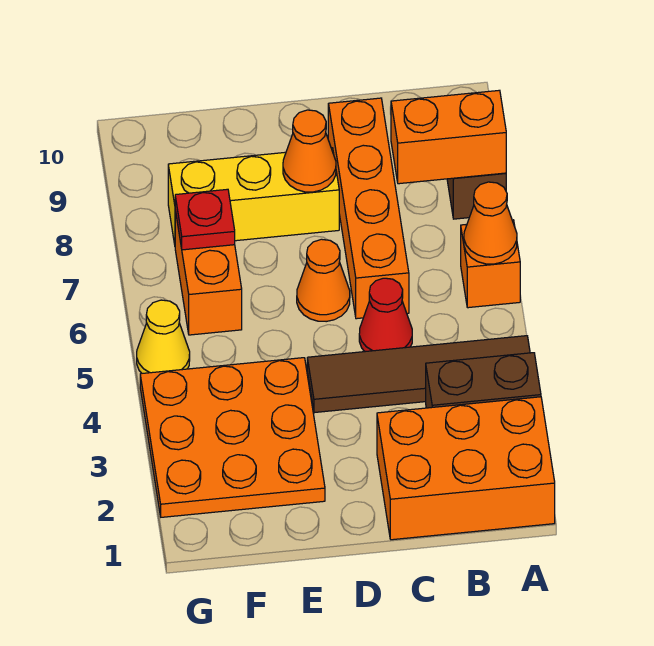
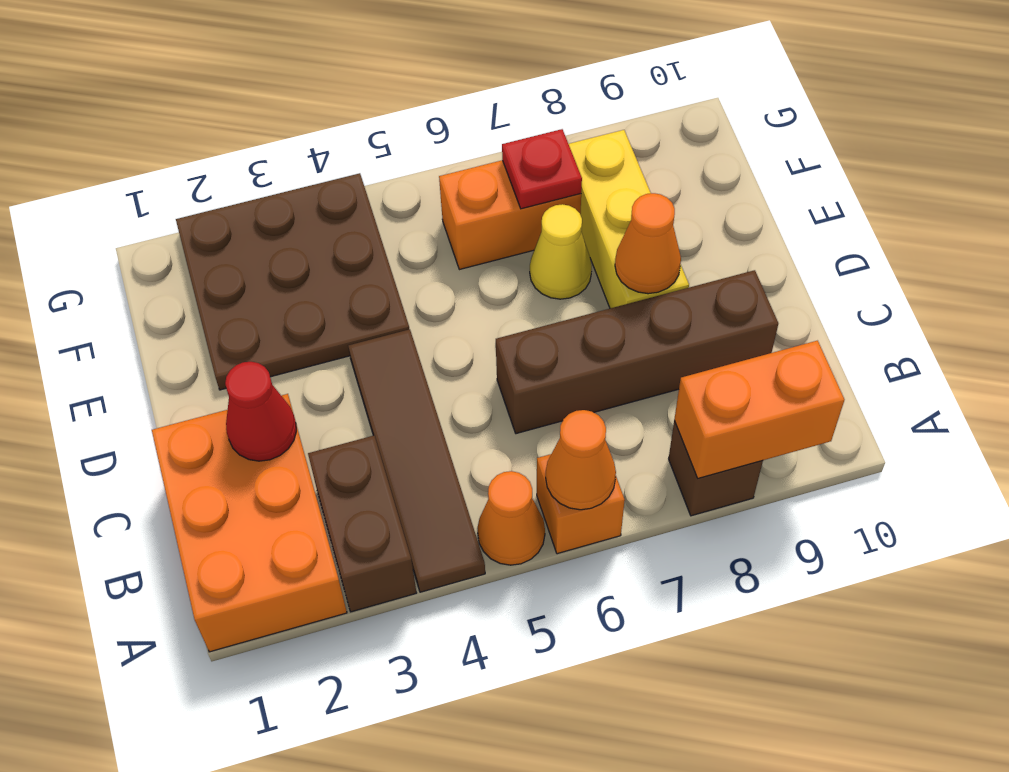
orange brick A8:B8 level 2 -> orange brick A8:A9 level 2
red cone C5 level 1 -> red cone C2 level 2
orange brick C6:C9 level 1 -> brown brick C6:C9 level 1
orange cone D6 level 1 -> orange cone A5 level 1
orange plate E2:G4 level 1 -> brown plate E2:G4 level 1
yellow cone G5 level 1 -> yellow cone E7 level 1

